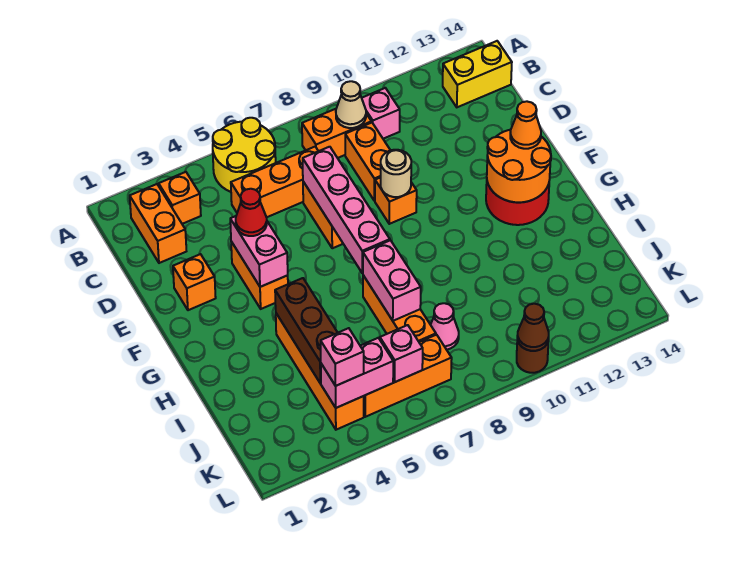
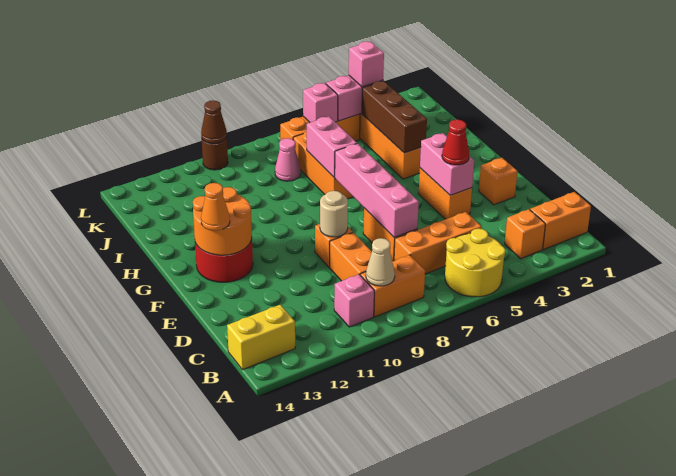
orange brick B2:C2 level 1 -> orange brick B1:B2 level 1

